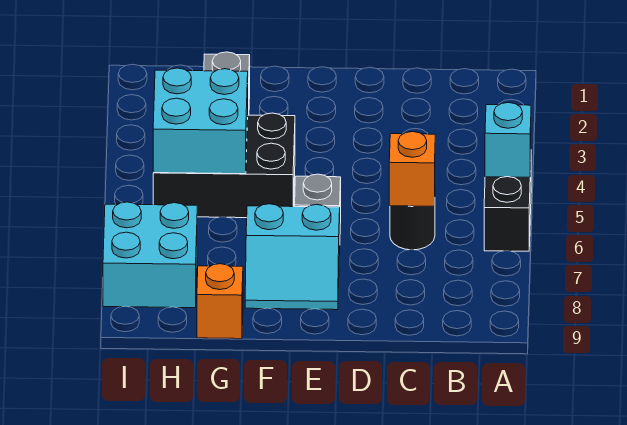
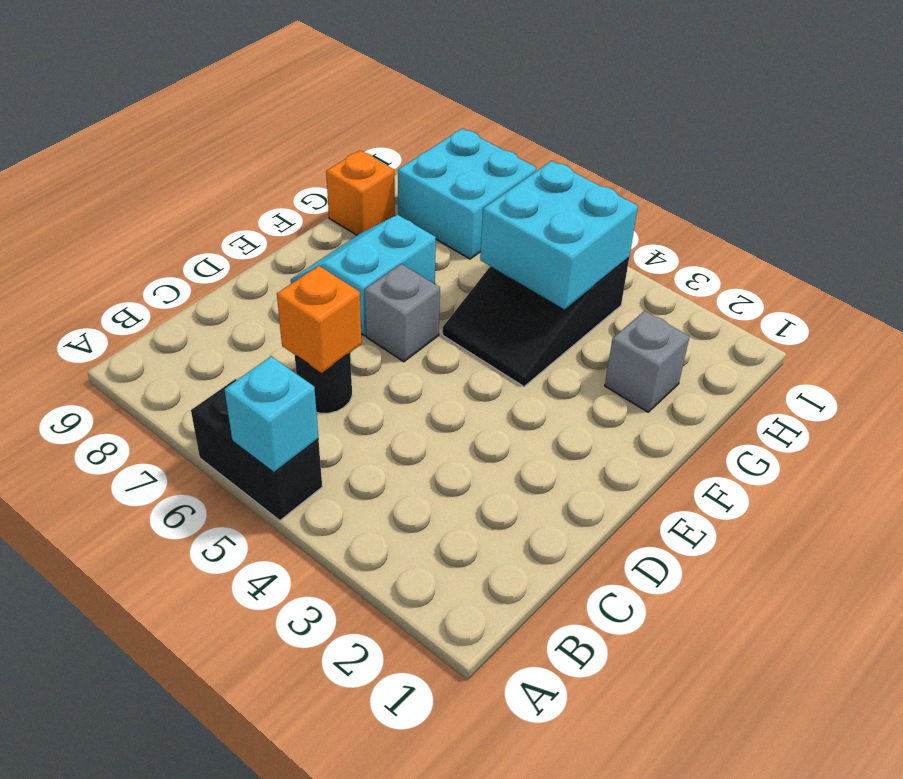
black brick F4:H5 level 1 -> black slope F4:H5 level 1 top H

